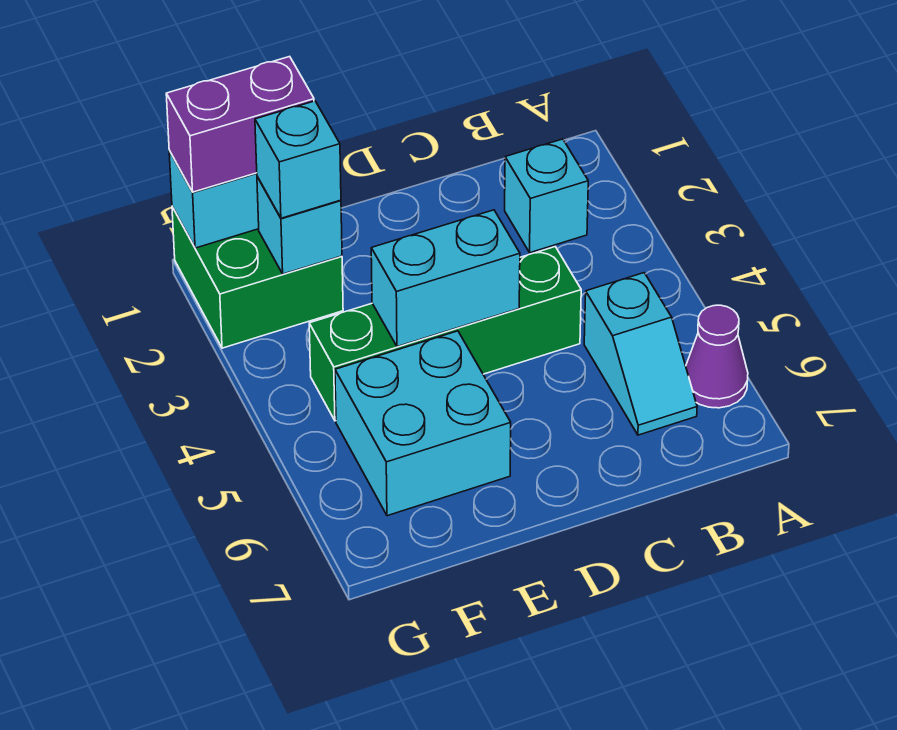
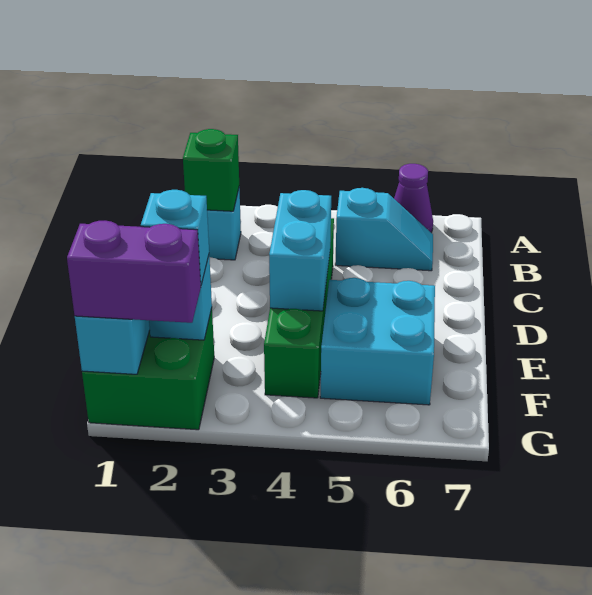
none -> green brick B2 level 2
purple brick F1:G1 level 3 -> purple brick G1:G2 level 3

